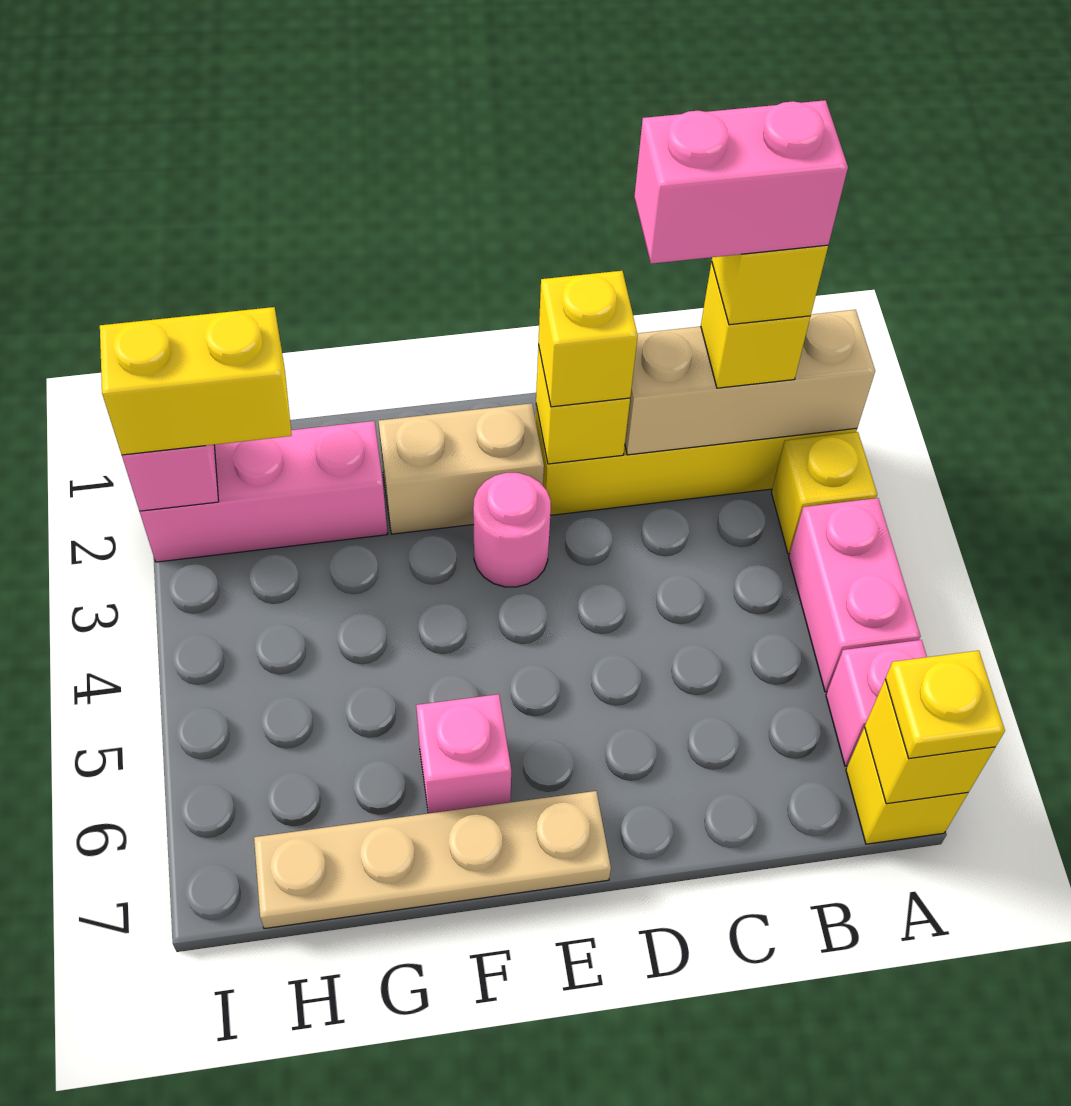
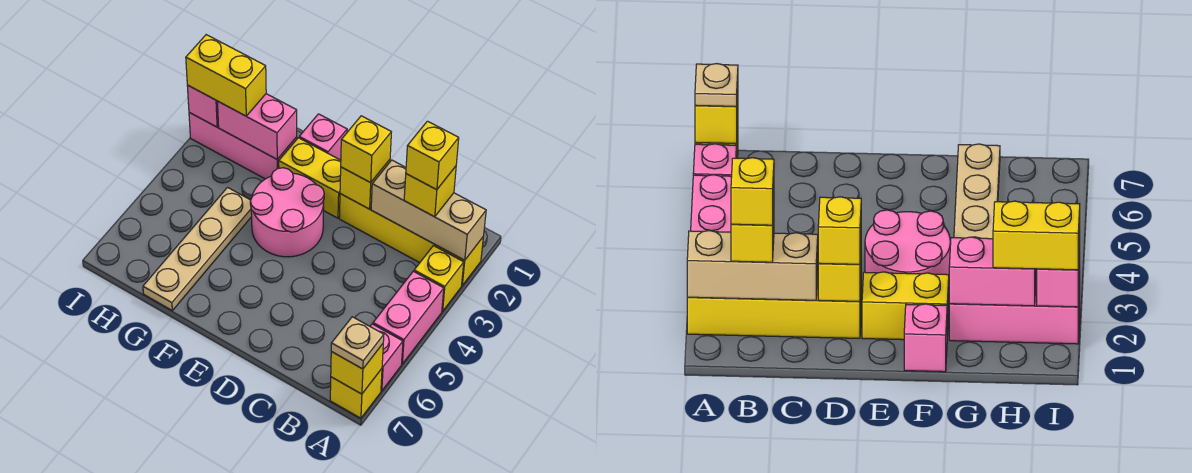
yellow plate A7 level 3 -> tan plate A7 level 3
pink brick B2:C2 level 5 -> pink brick G2:H2 level 2
tan brick E2:F2 level 1 -> yellow brick E2:F2 level 1
pink round brick E3 level 1 -> pink round brick E3:F4 level 1
tan plate E7:H7 level 1 -> tan plate G4:G7 level 1
pink brick F6 level 1 -> pink brick F1 level 1

